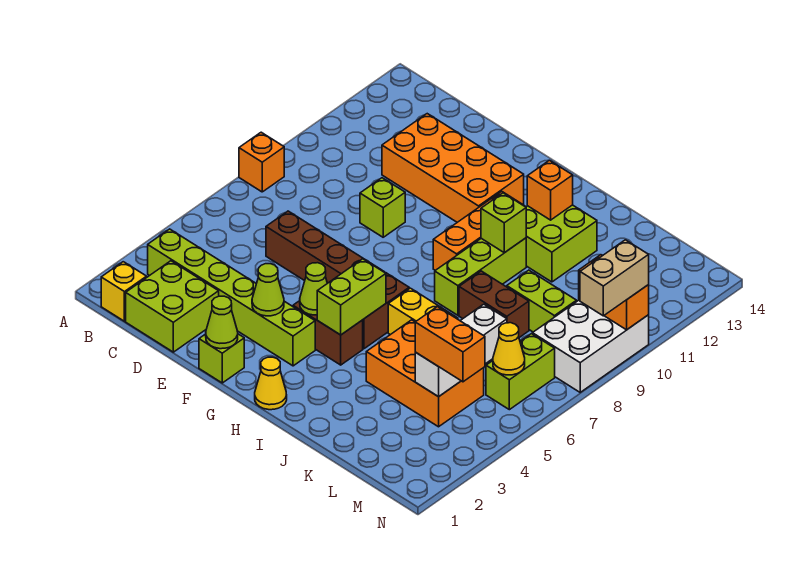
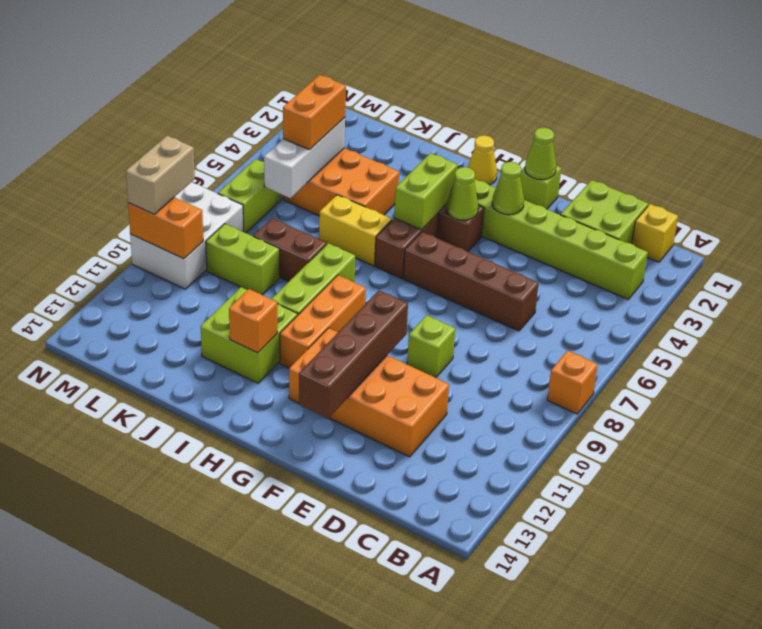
none -> brown brick F10:F13 level 2
lime brick I10 level 2 -> none
orange brick L4:M4 level 3 -> orange brick L4:L5 level 3
yellow cone M6 level 2 -> none

